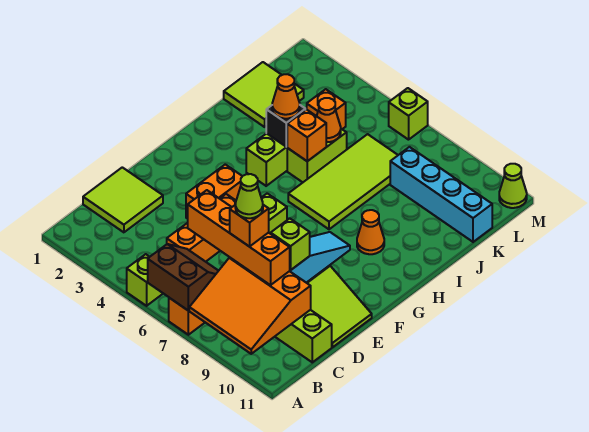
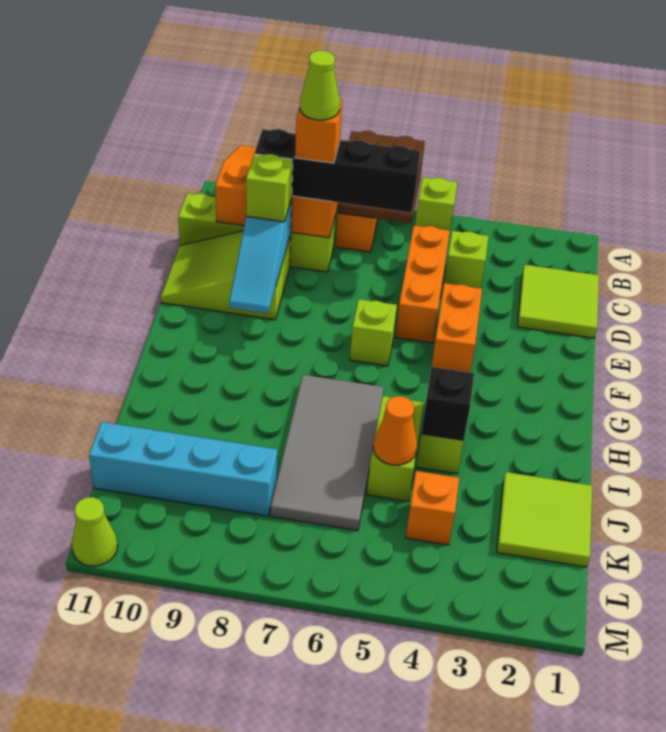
orange brick C6:C9 level 3 -> black brick C6:C9 level 3
lime tile H6:K7 level 1 -> grey tile H6:K7 level 1
orange cone H9 level 1 -> none
orange cone I4 level 3 -> none
orange brick I5 level 2 -> none
lime brick M6 level 1 -> lime brick C4 level 1

